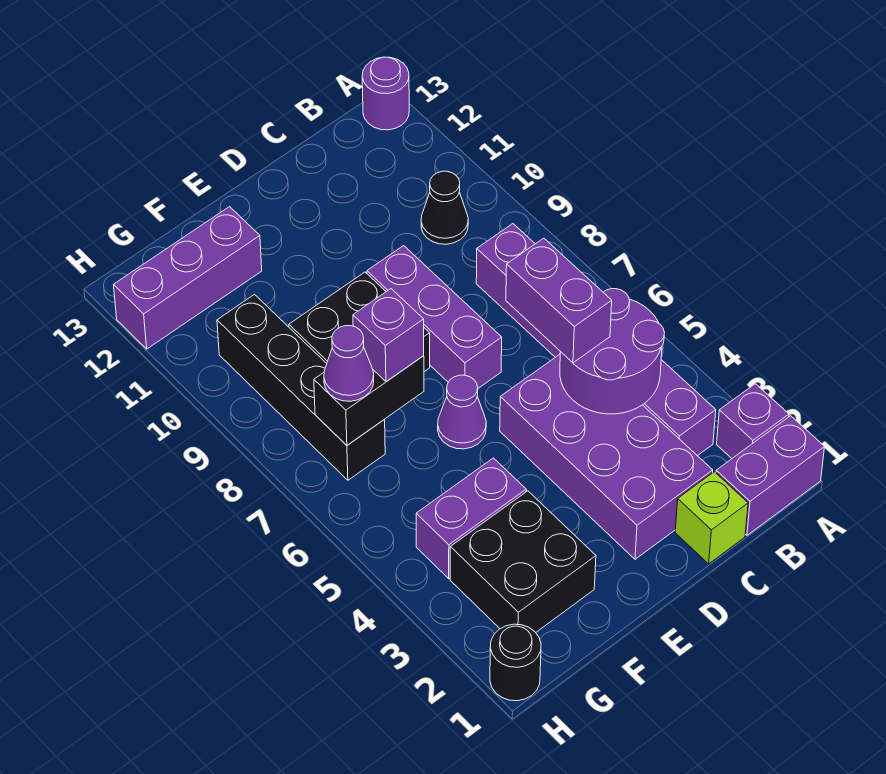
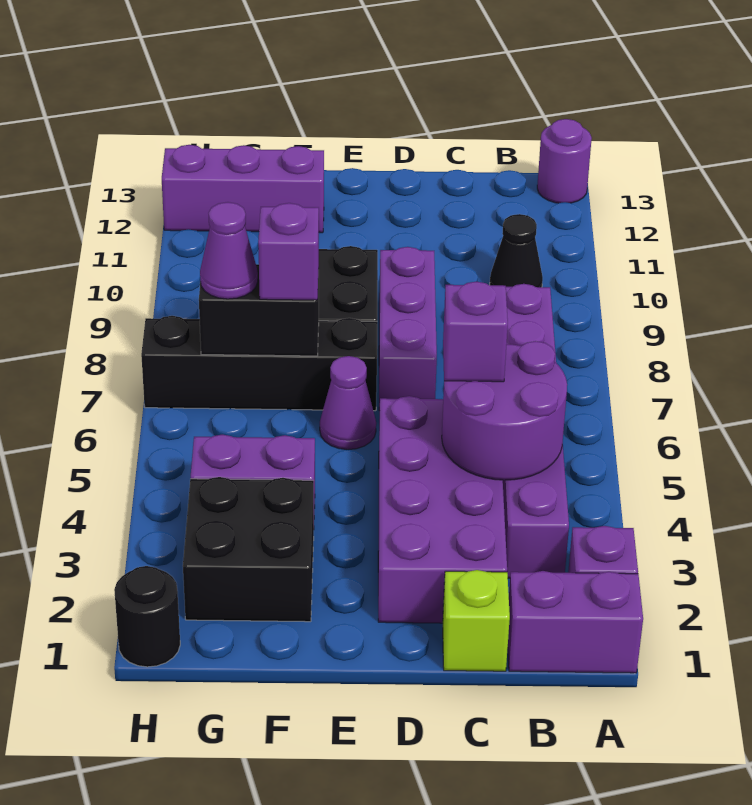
purple brick C5:C6 level 3 -> purple brick C5 level 3
black brick G7:G10 level 1 -> black brick E7:H7 level 1

